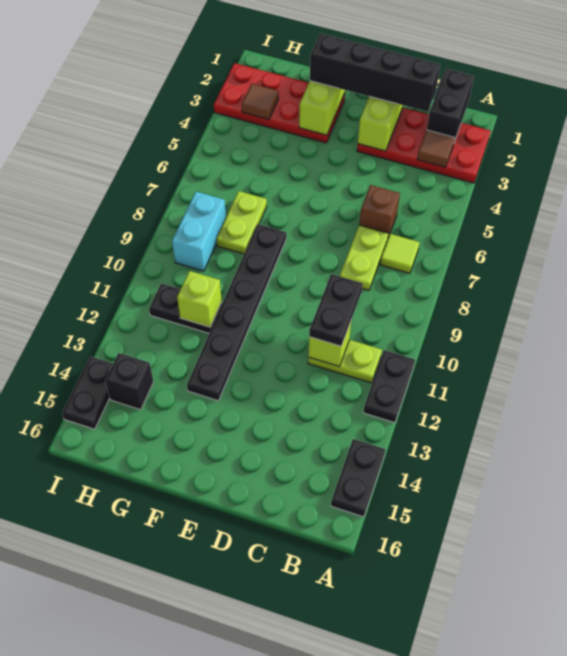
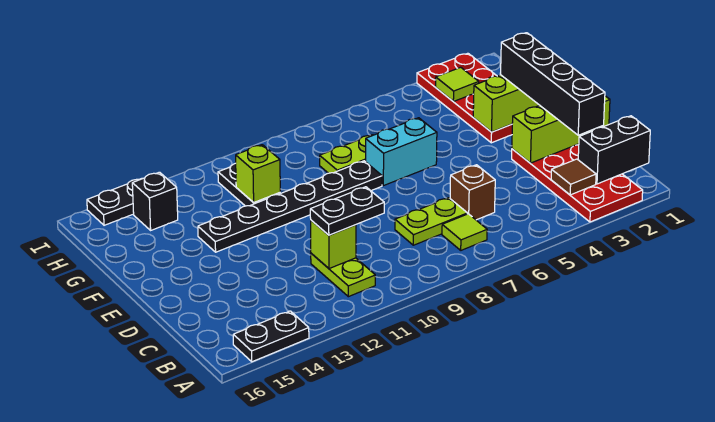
black plate A11:A12 level 1 -> none
brown tile H3 level 2 -> lime tile H3 level 2
cyan brick H8:H9 level 1 -> cyan brick F6:F7 level 1

